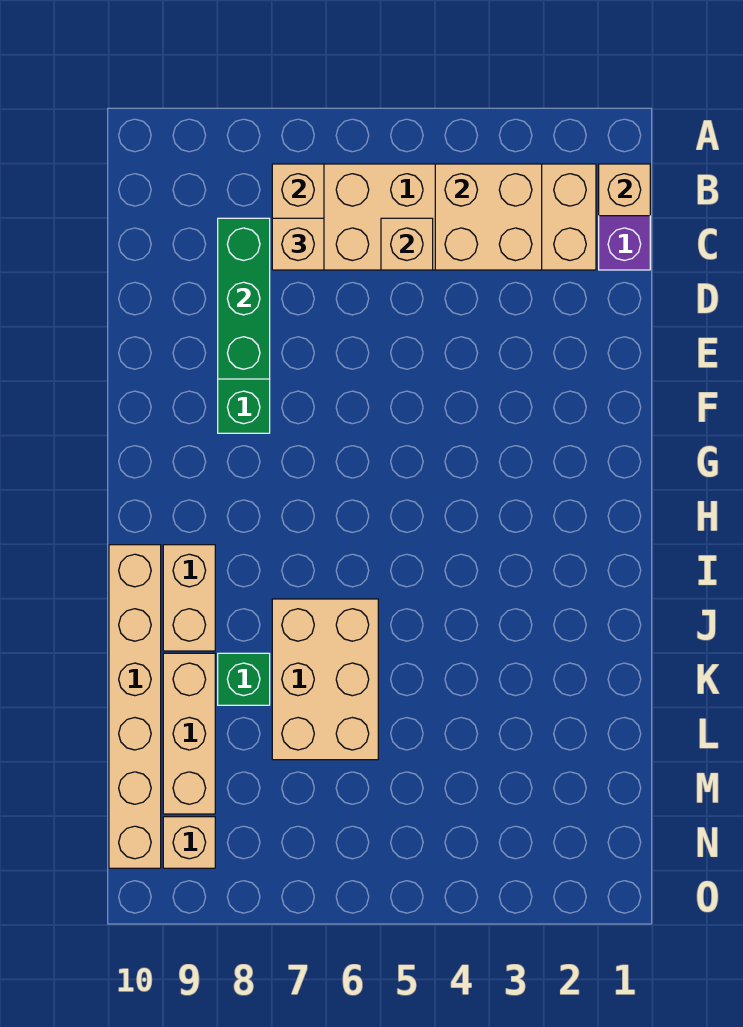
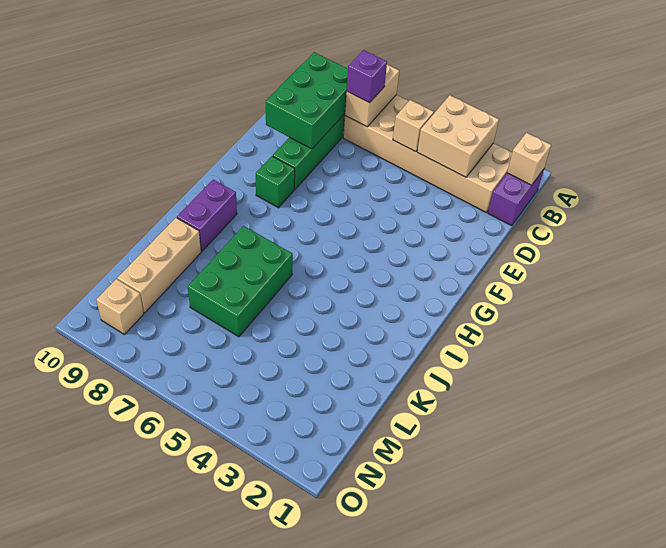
tan brick C7 level 3 -> purple brick C7 level 3
green brick C8:E8 level 2 -> green brick C8:E9 level 2
tan brick I9:J9 level 1 -> purple brick I9:J9 level 1
tan brick I10:N10 level 1 -> none
tan brick J6:L7 level 1 -> green brick J6:L7 level 1
green brick K8 level 1 -> green brick G8 level 1

